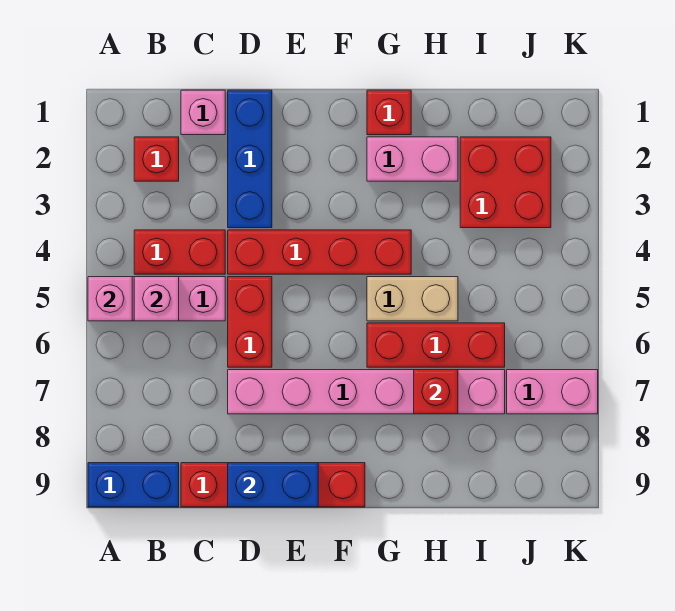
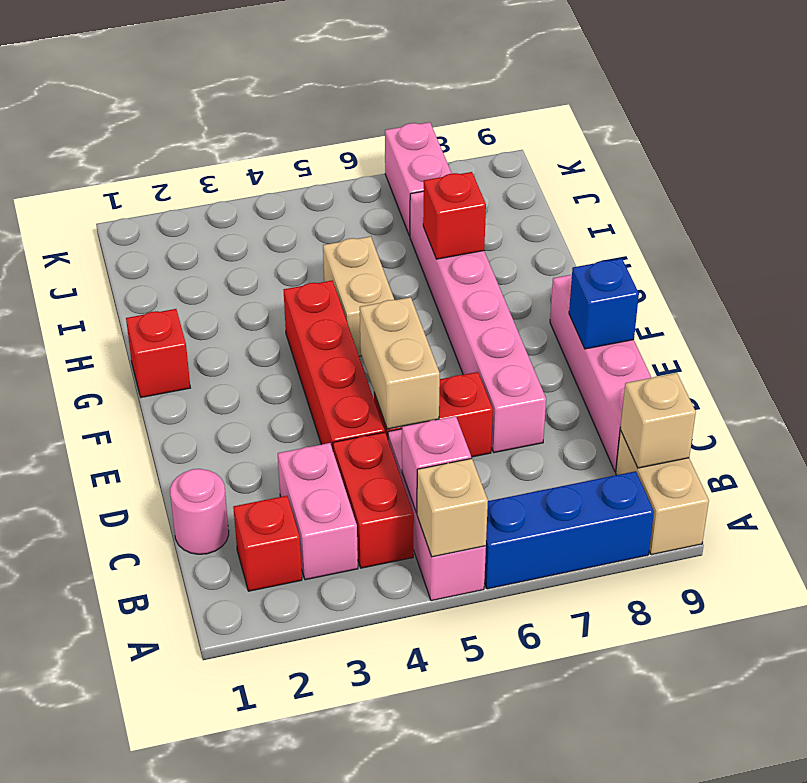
pink brick A5 level 2 -> tan brick A5 level 2
blue brick A9:B9 level 1 -> tan brick A9:B9 level 1
none -> tan brick B9 level 2
pink brick C1 level 1 -> pink round brick C1 level 1
red brick C9:F9 level 1 -> pink brick C9:F9 level 1
blue brick D1:D3 level 1 -> blue brick A6:A8 level 1
none -> tan brick D5:E5 level 2
blue brick D9:E9 level 2 -> blue brick E9 level 2
pink brick G2:H2 level 1 -> pink brick B3:C3 level 1
red brick G6:I6 level 1 -> none
red brick I2:J3 level 1 -> none

